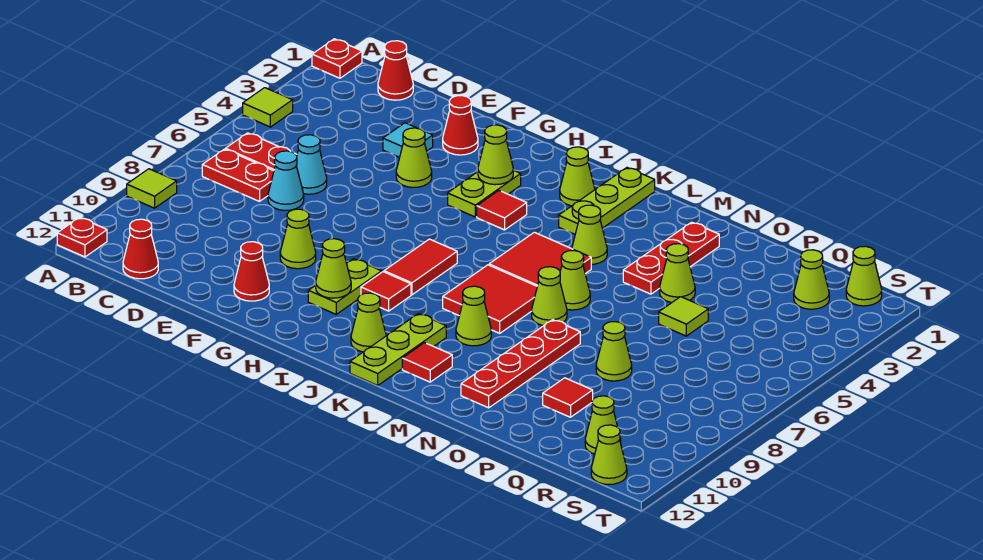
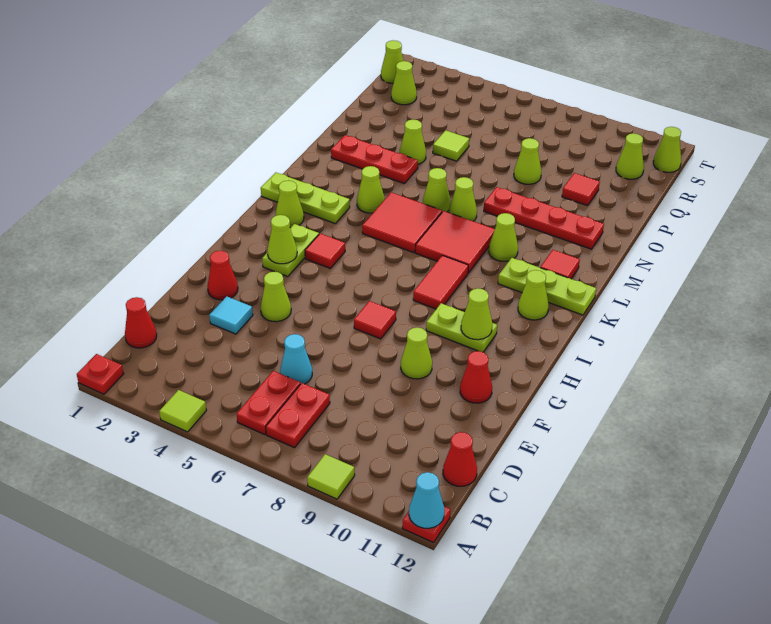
cyan cone D7 level 1 -> cyan cone A12 level 2
lime plate H3:H4 level 1 -> lime plate H3:I3 level 1
red tile I7:I8 level 1 -> red tile I8:J8 level 1
red tile I9 level 1 -> red tile G7 level 1

